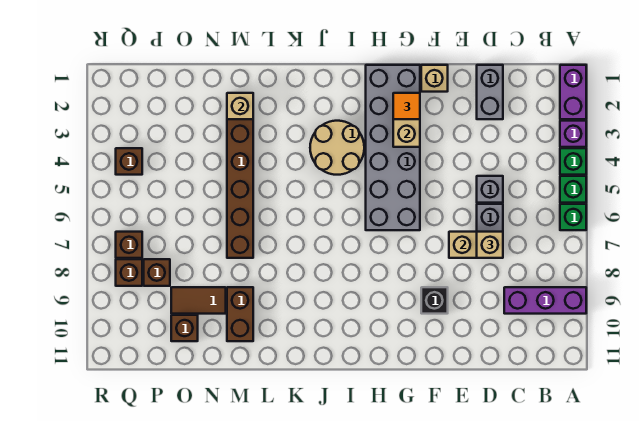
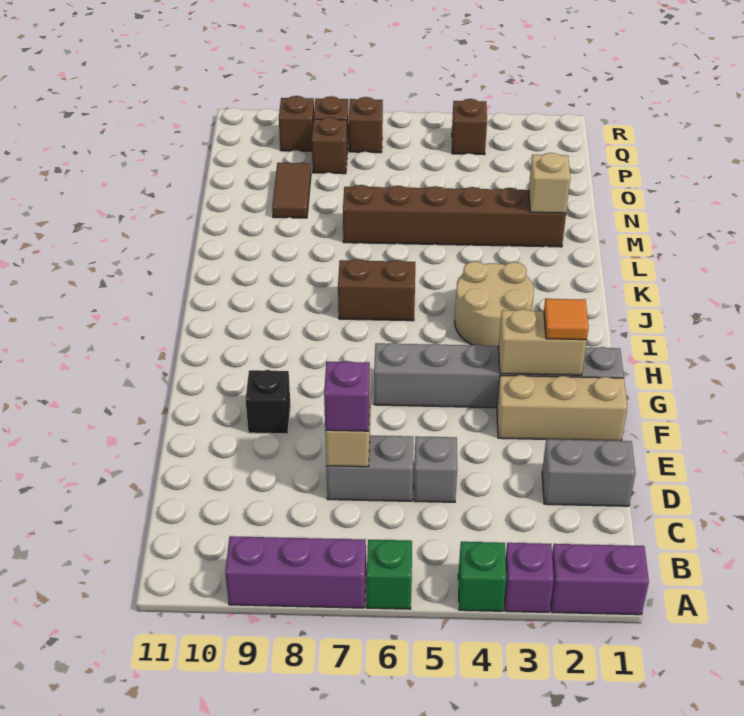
green brick A5 level 1 -> none
purple brick A9:C9 level 1 -> purple brick A7:A9 level 1
tan brick D7 level 3 -> purple brick D7 level 3
tan brick F1 level 1 -> tan brick F1:F3 level 1
grey brick G1:H6 level 1 -> grey brick G1:G6 level 1
brown brick M9:M10 level 1 -> brown brick J6:J7 level 1
brown brick O10 level 1 -> brown brick Q9 level 1

